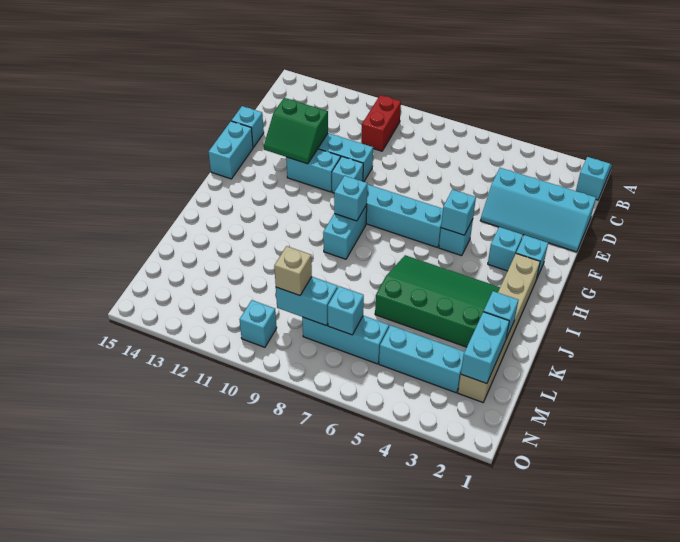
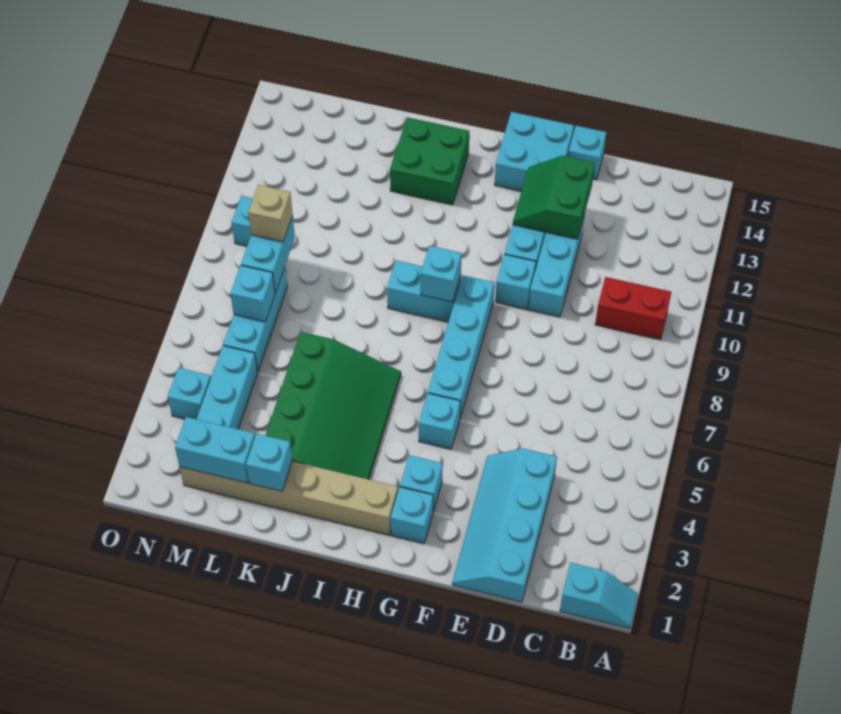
cyan brick F15:G15 level 1 -> cyan brick F14:G15 level 1
cyan brick G5 level 2 -> cyan brick N4 level 1
none -> green brick I13:J14 level 1

